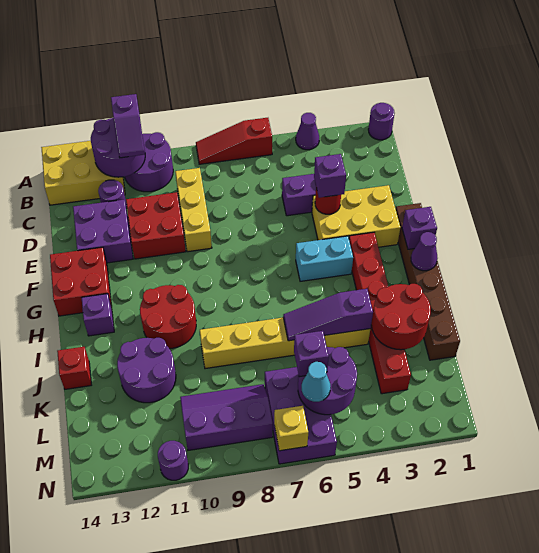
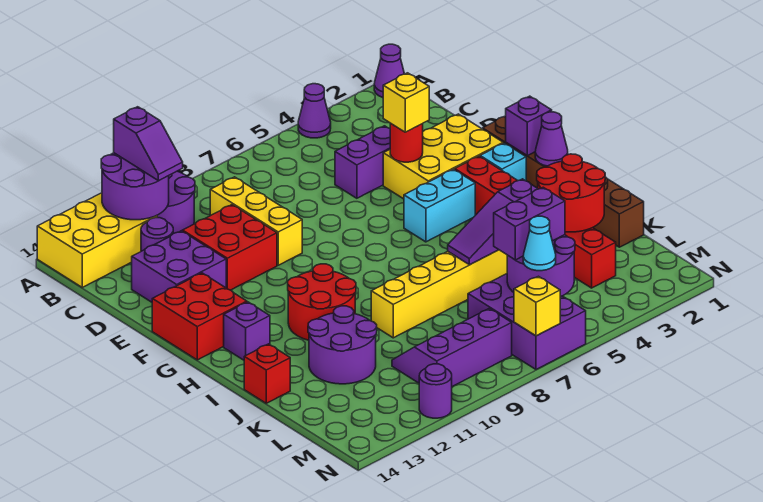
purple round brick A1 level 1 -> purple cone A1 level 1
red slope A6:A8 level 1 top 6 -> none
purple brick E4 level 3 -> yellow brick E4 level 3
none -> cyan brick G2 level 1
purple brick L6 level 3 -> purple brick L5:L6 level 3

